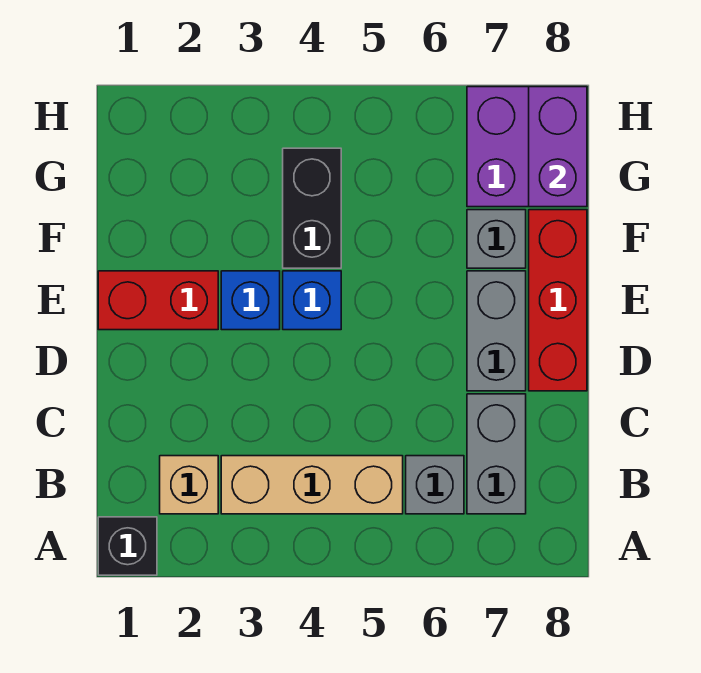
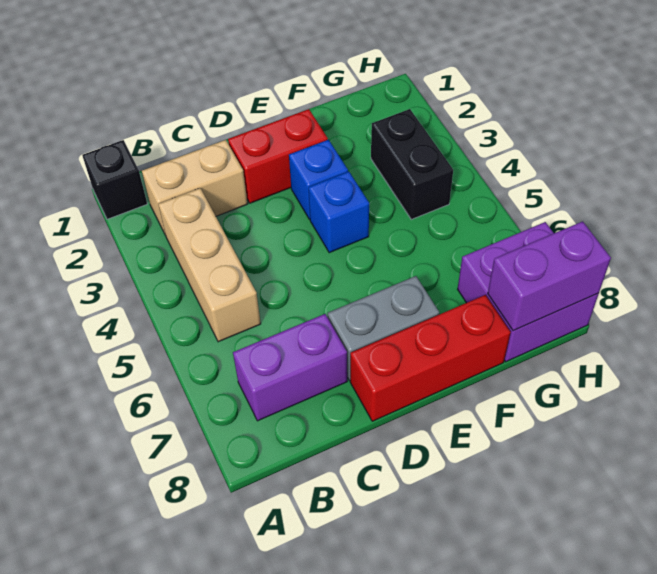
tan brick B2 level 1 -> tan brick B2:C2 level 1
grey brick B6 level 1 -> none
grey brick B7:C7 level 1 -> purple brick B7:C7 level 1
red brick E1:E2 level 1 -> red brick D2:E2 level 1
black brick F4:G4 level 1 -> black brick G3:G4 level 1
grey brick F7 level 1 -> none

